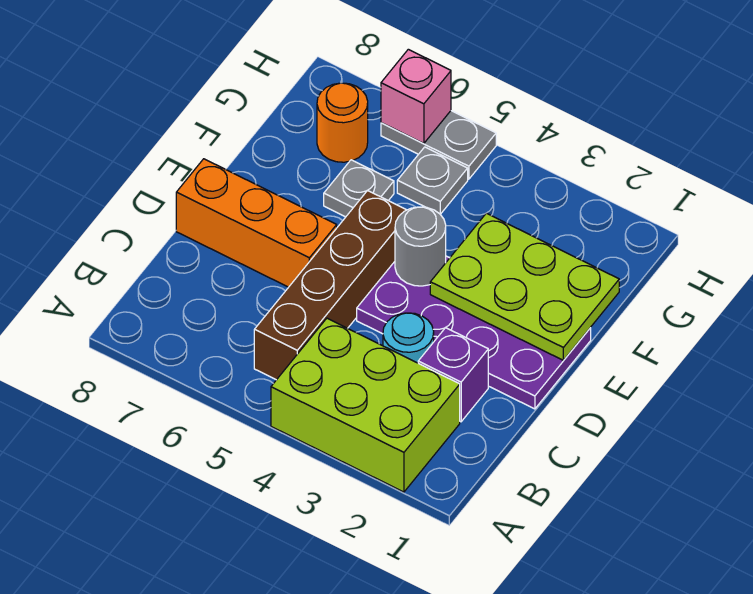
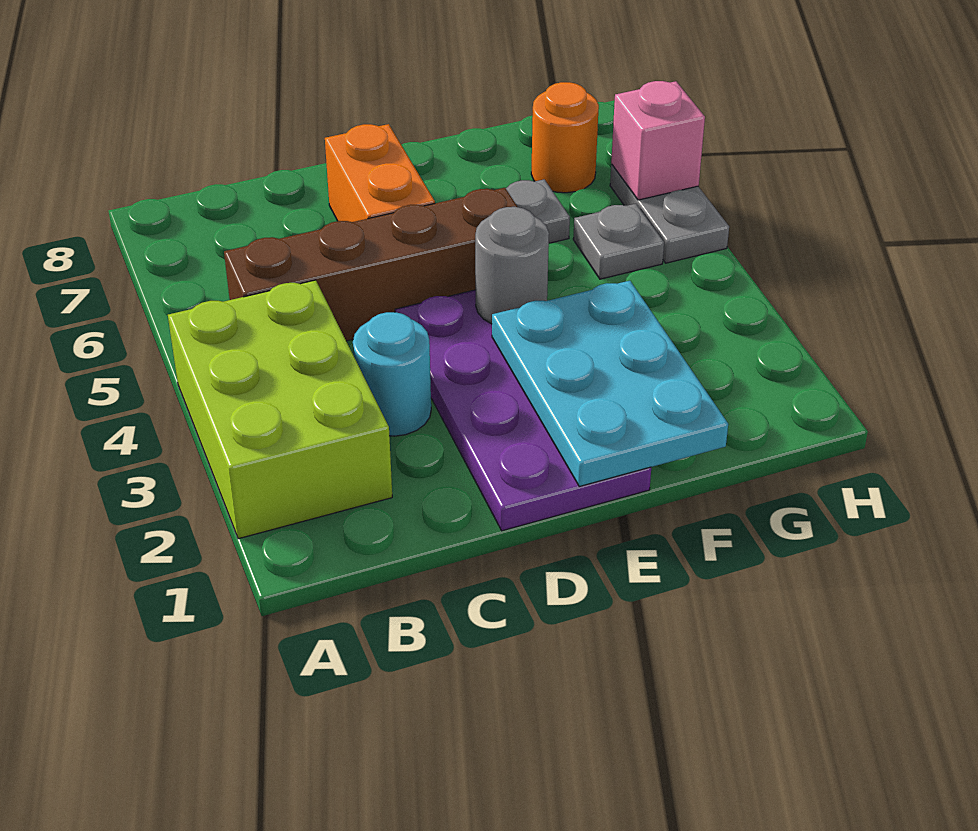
purple brick C2 level 1 -> none
orange brick D6:D8 level 1 -> orange brick D6:D7 level 1
lime plate E1:F3 level 2 -> cyan plate E1:F3 level 2

